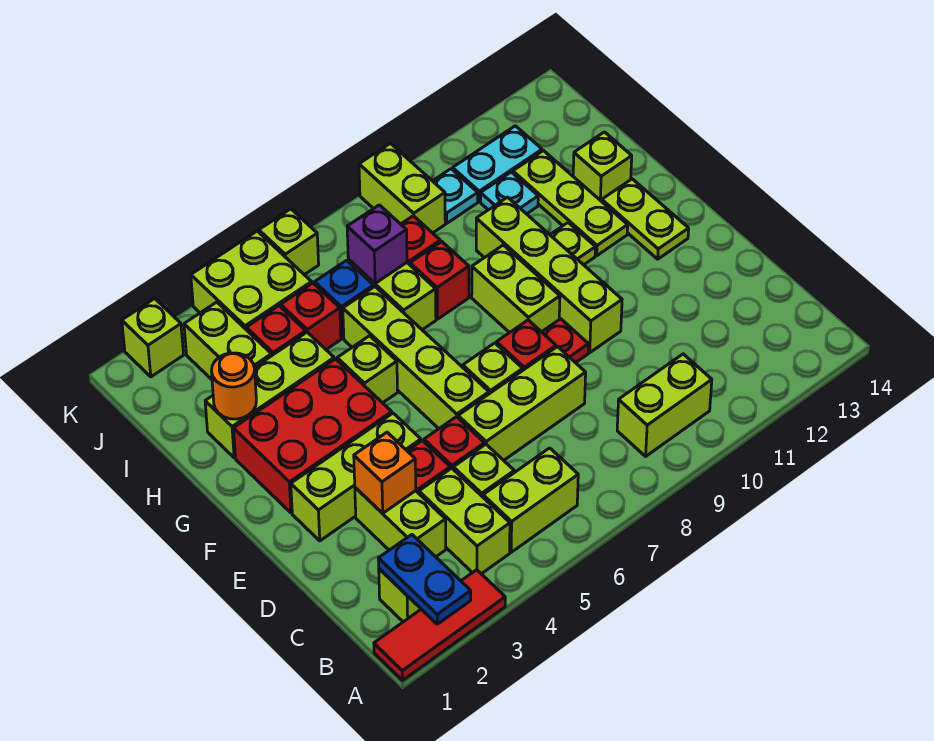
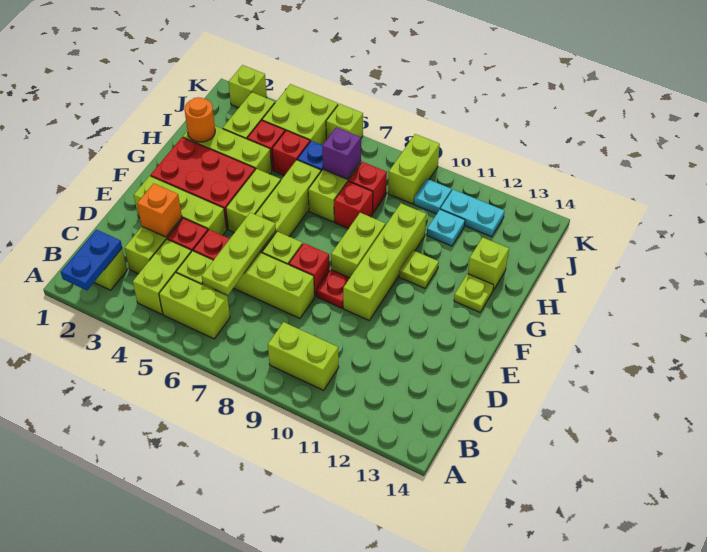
red tile A1:A3 level 1 -> none
lime plate F13:G13 level 1 -> lime plate G13 level 1
lime brick G5 level 1 -> lime brick F5:G5 level 1
lime plate G12:I12 level 1 -> lime plate C6:E6 level 2

